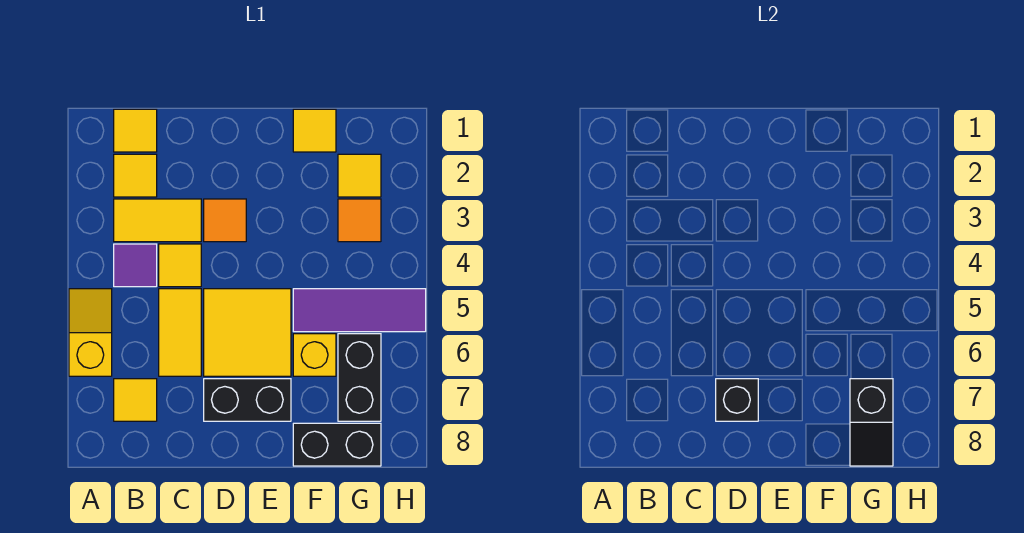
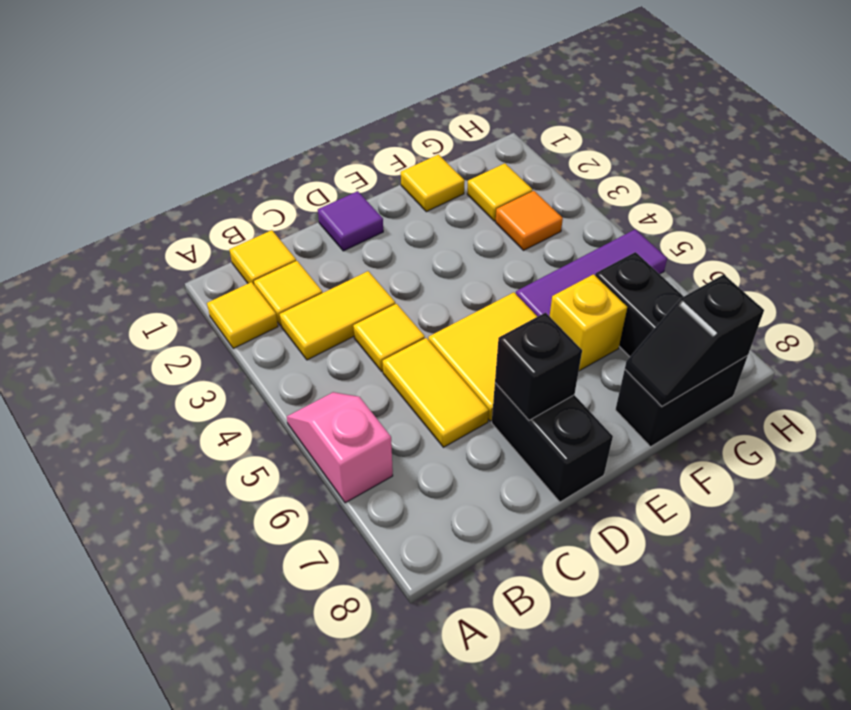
yellow slope A5:A6 level 1 top 6 -> pink slope A5:A6 level 1 top 6
purple tile B4 level 1 -> purple tile D1 level 1
yellow tile B7 level 1 -> yellow tile A2 level 1
orange tile D3 level 1 -> none
black brick D7:E7 level 1 -> black brick D7:D8 level 1
black slope G7:G8 level 2 top 7 -> black slope F8:G8 level 2 top G

